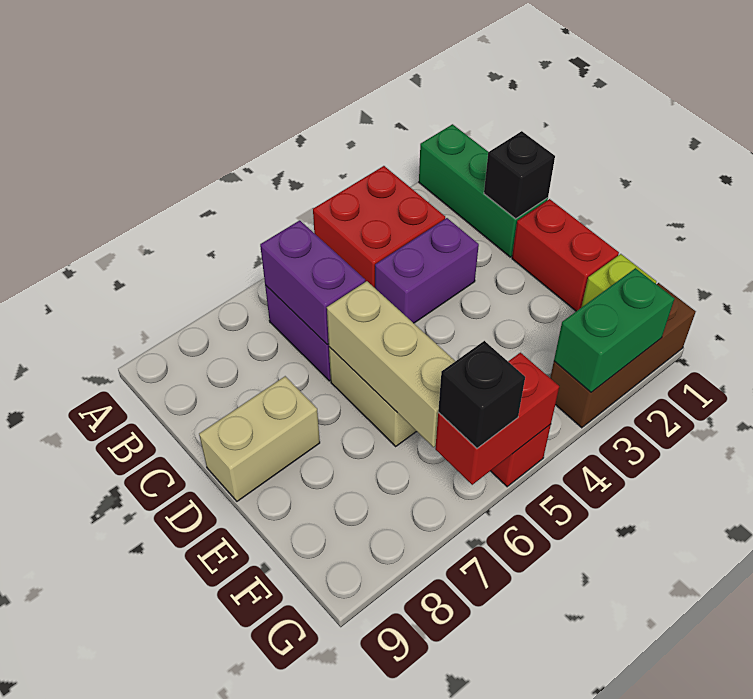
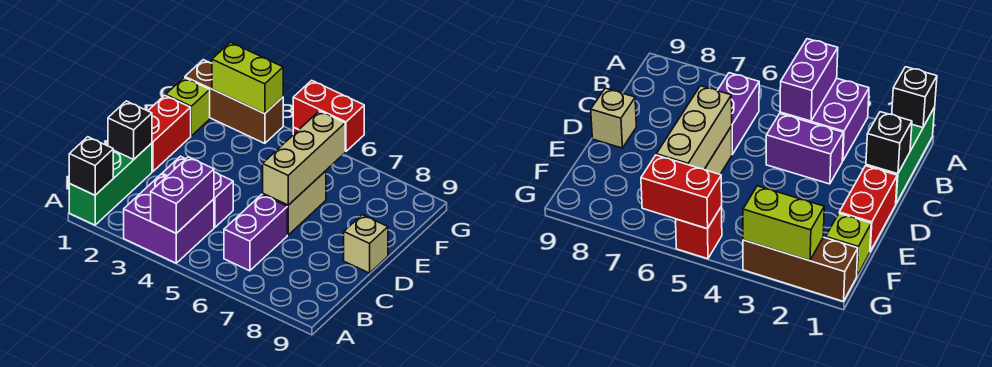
red brick A3:B4 level 1 -> purple brick A3:B4 level 1
purple brick B6:C6 level 2 -> purple brick A4:B4 level 2
tan brick D8:D9 level 1 -> tan brick D9 level 1
green brick G2:G3 level 2 -> lime brick G2:G3 level 2
black brick G6 level 3 -> black brick A1 level 2

